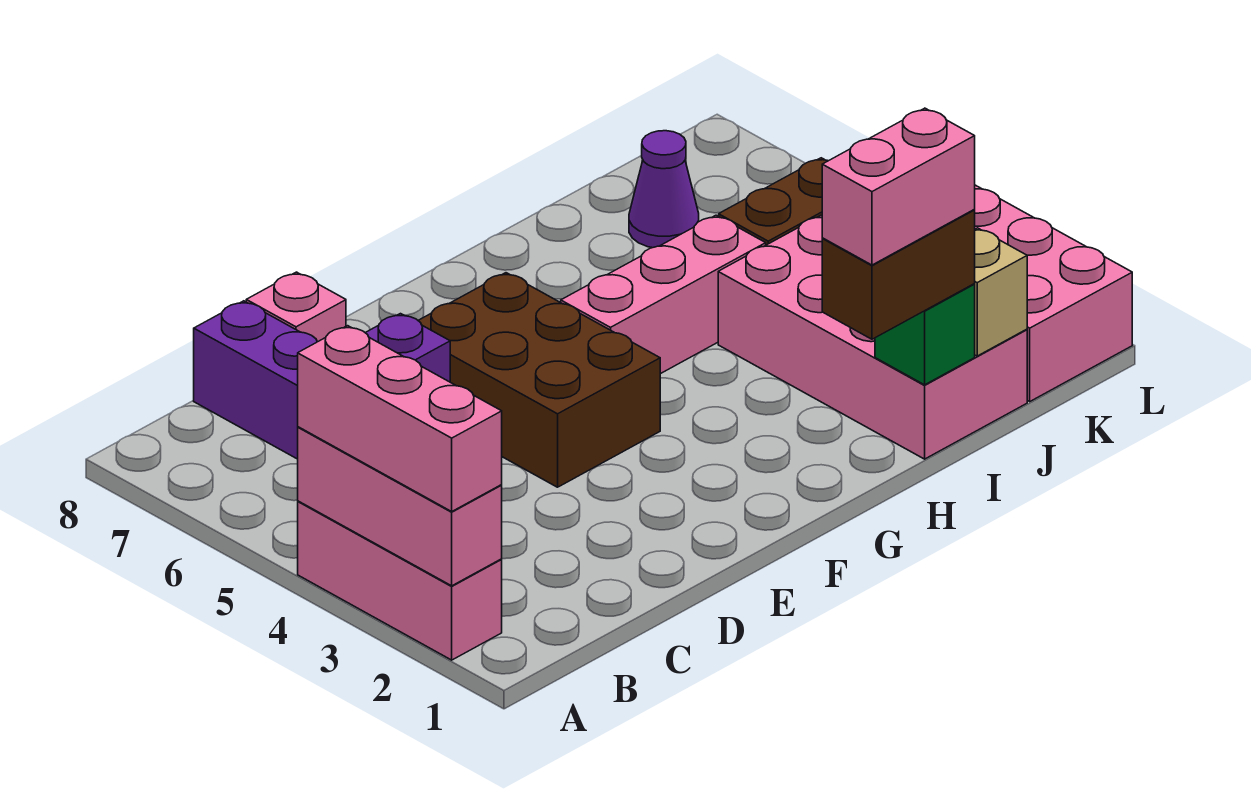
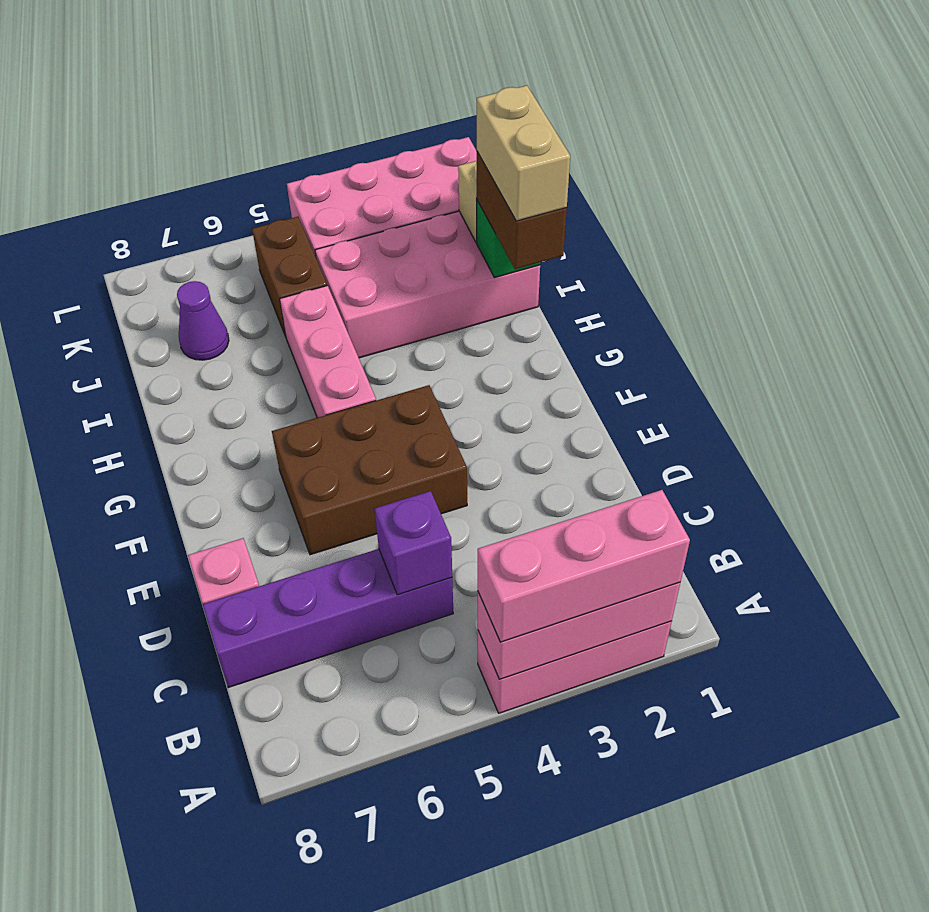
pink brick H1:I1 level 4 -> tan brick H1:I1 level 4

